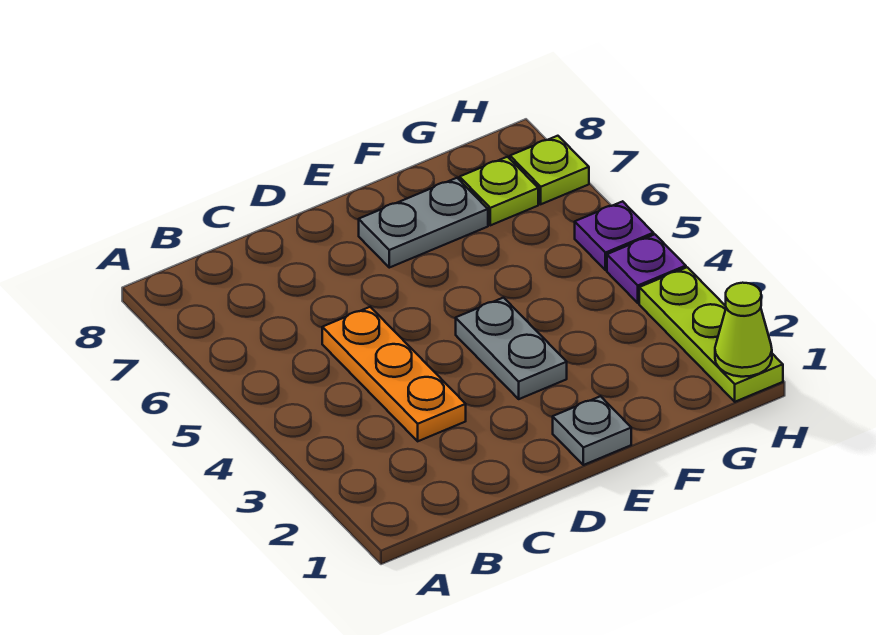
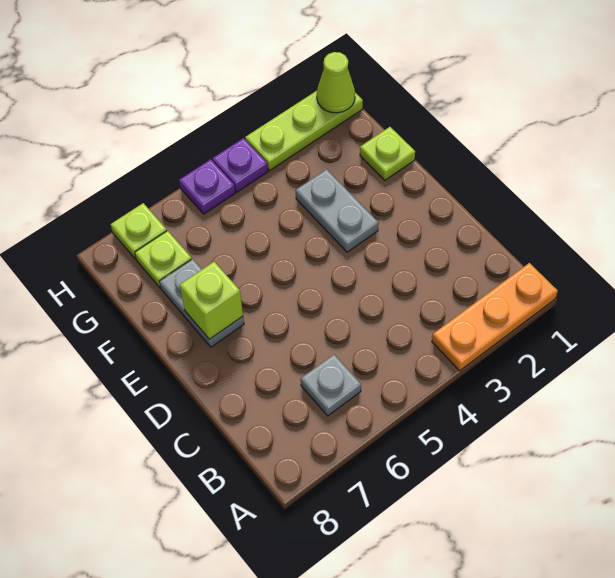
orange plate C3:C5 level 1 -> orange plate A1:A3 level 1
grey plate E1 level 1 -> grey plate B6 level 1
grey plate E3:E4 level 1 -> grey plate E3:F3 level 1
none -> lime brick E7 level 2
none -> lime plate F1 level 1

